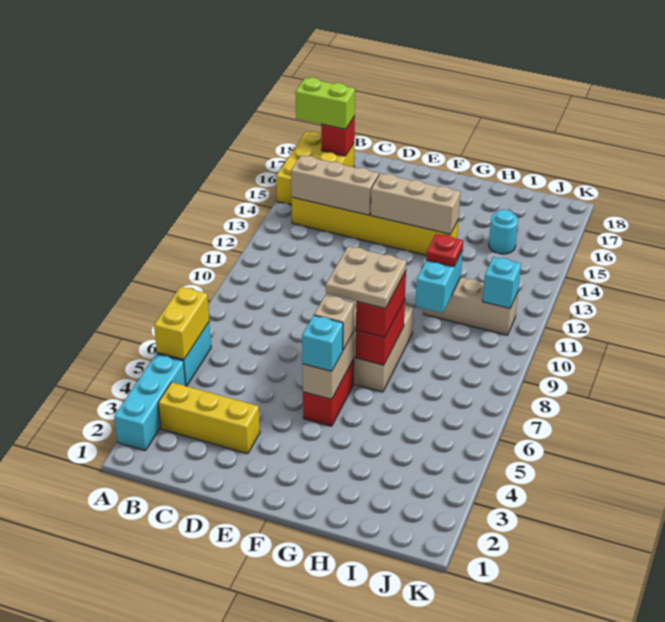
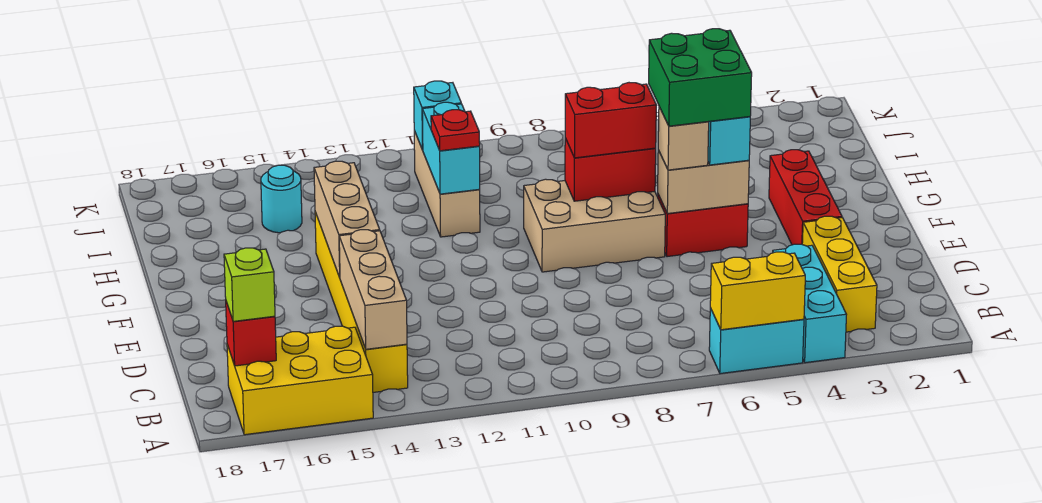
cyan brick A2:A4 level 1 -> cyan brick A4:C4 level 1
lime brick A17:B17 level 3 -> lime brick B17 level 3
none -> red brick E3:G3 level 1
none -> green brick F5:G6 level 4
tan plate F7:G8 level 4 -> none
cyan brick H10:H11 level 2 -> cyan brick H11:I11 level 2

